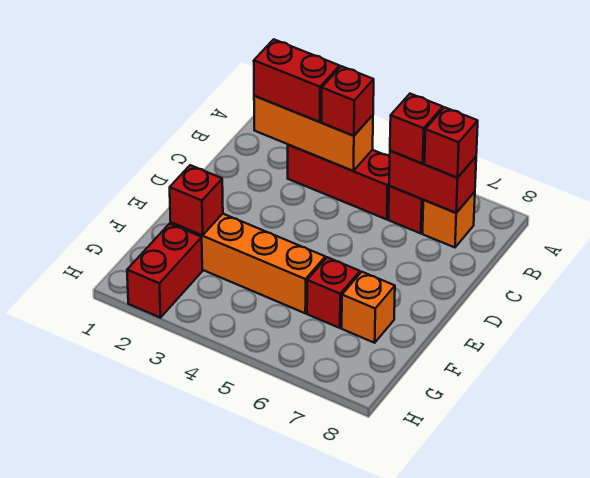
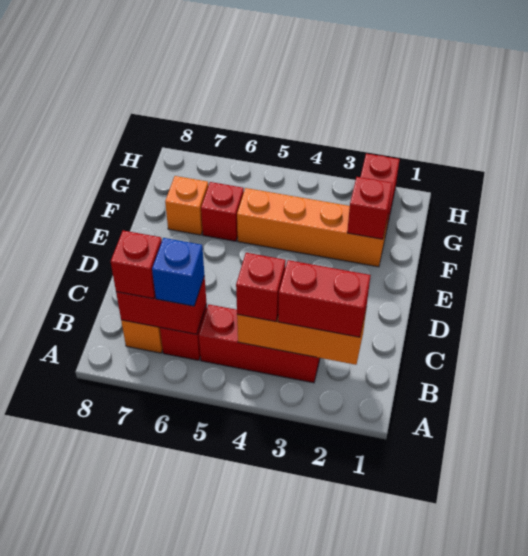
red brick B6 level 3 -> blue brick B6 level 3

